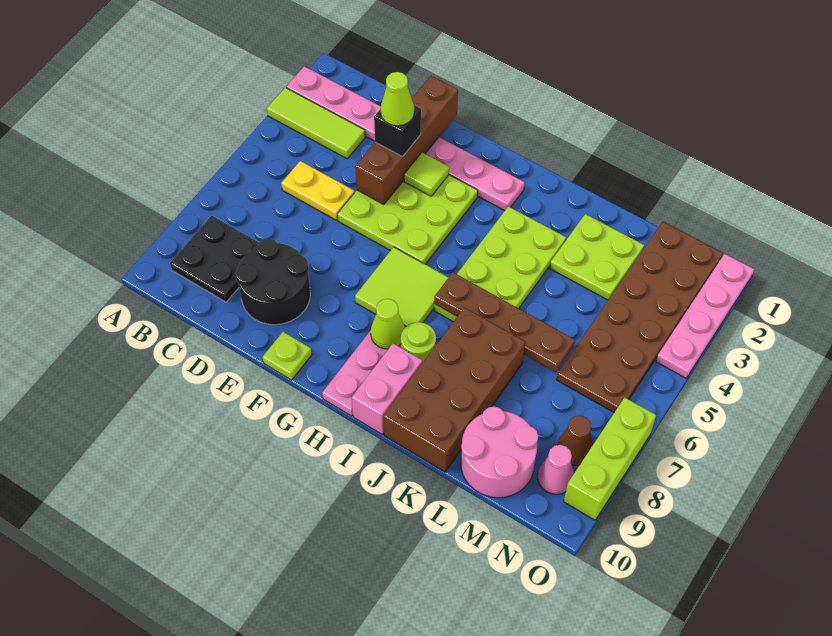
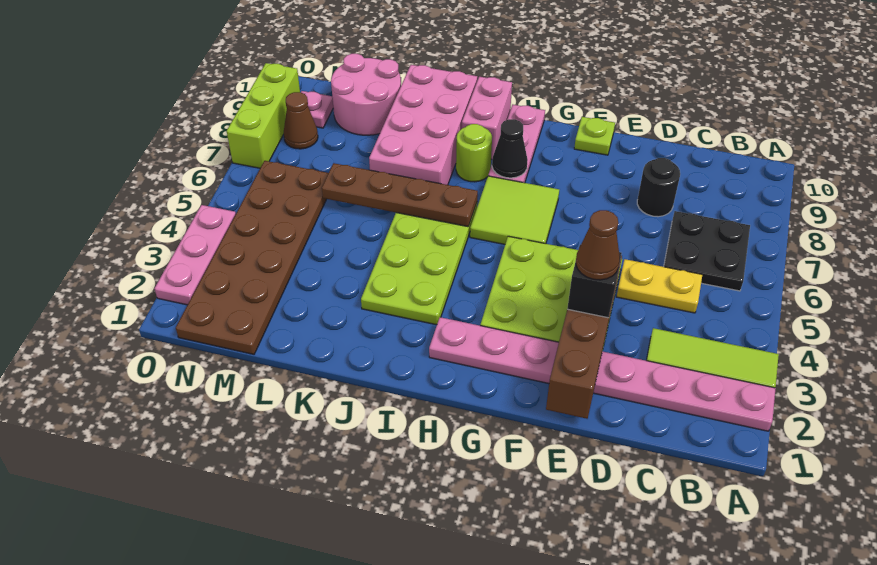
black plate B8:C9 level 1 -> black plate B6:C7 level 1
black round brick D8:E9 level 1 -> black round brick D8 level 1
lime cone E3 level 4 -> brown cone E3 level 4
lime tile F3 level 2 -> none
lime cone H8 level 2 -> black cone H8 level 2
brown brick J7:K10 level 1 -> pink brick J7:K10 level 1
lime plate K2:L3 level 1 -> none
pink cone N9 level 1 -> pink plate N9 level 1
pink plate O1:O4 level 1 -> pink plate O2:O4 level 1

